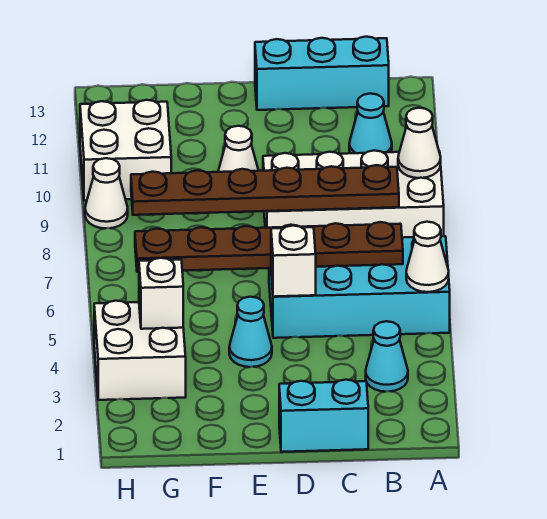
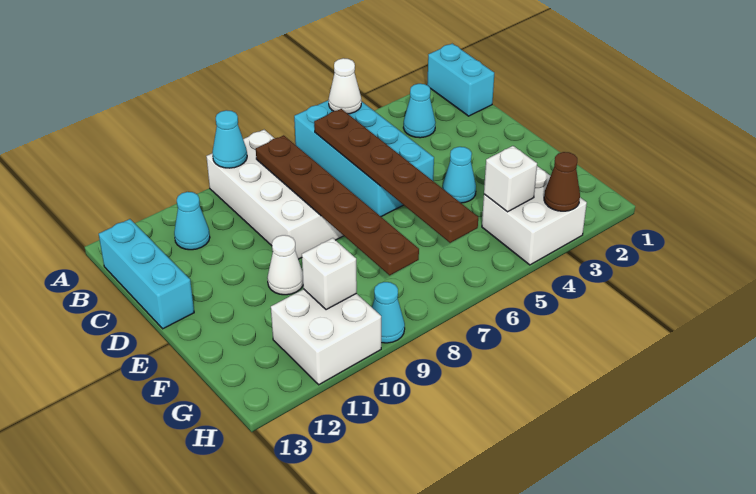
white cone A9 level 2 -> cyan cone A9 level 2
cyan brick C1:D1 level 1 -> cyan brick A1:B1 level 1
white brick D5 level 2 -> white brick G10 level 2
none -> brown cone H3 level 2
white cone H9 level 1 -> cyan cone H9 level 1

